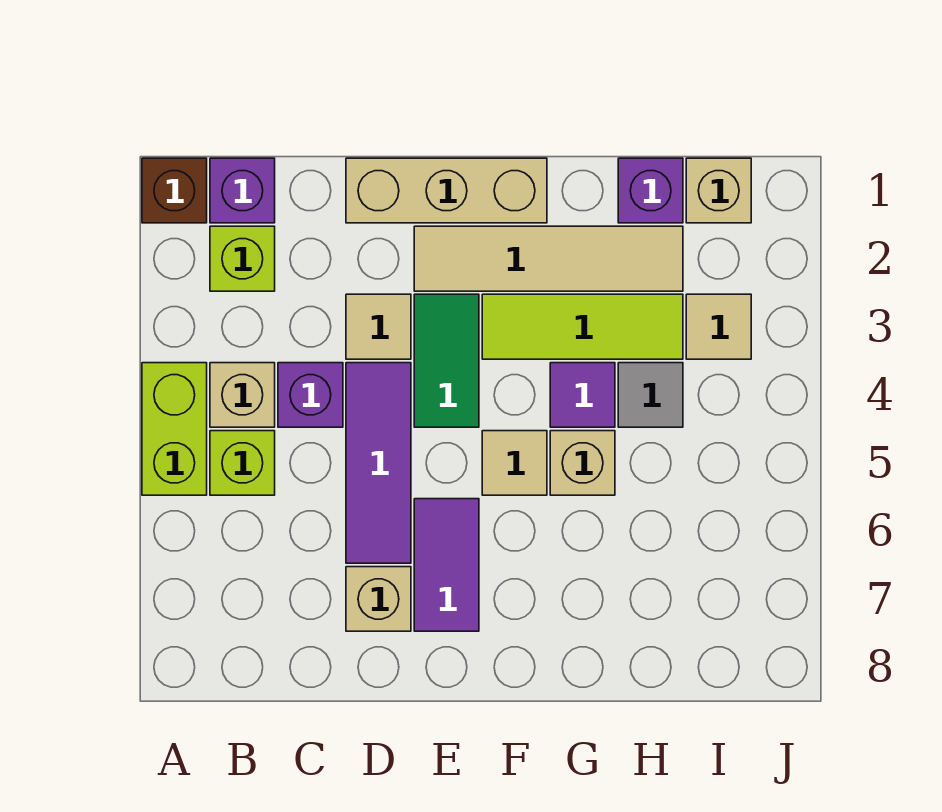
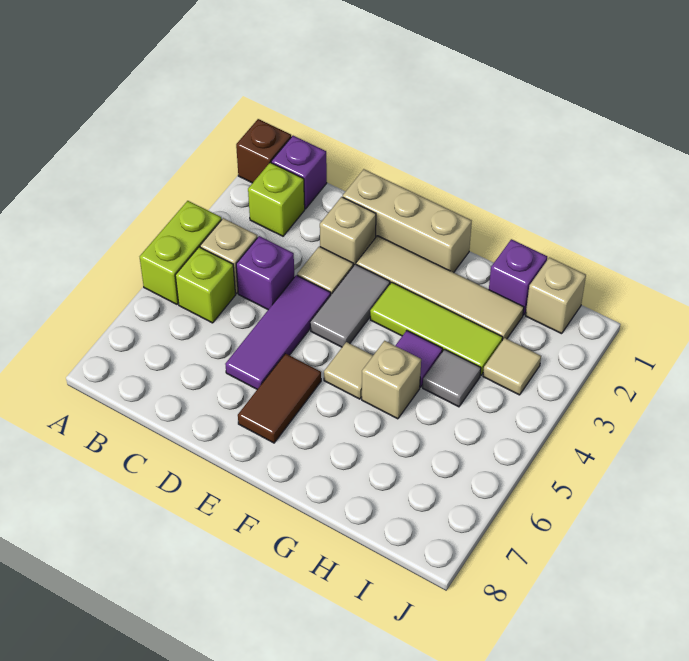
tan brick D7 level 1 -> tan brick D2 level 1
green tile E3:E4 level 1 -> grey tile E3:E4 level 1
purple tile E6:E7 level 1 -> brown tile E6:E7 level 1

